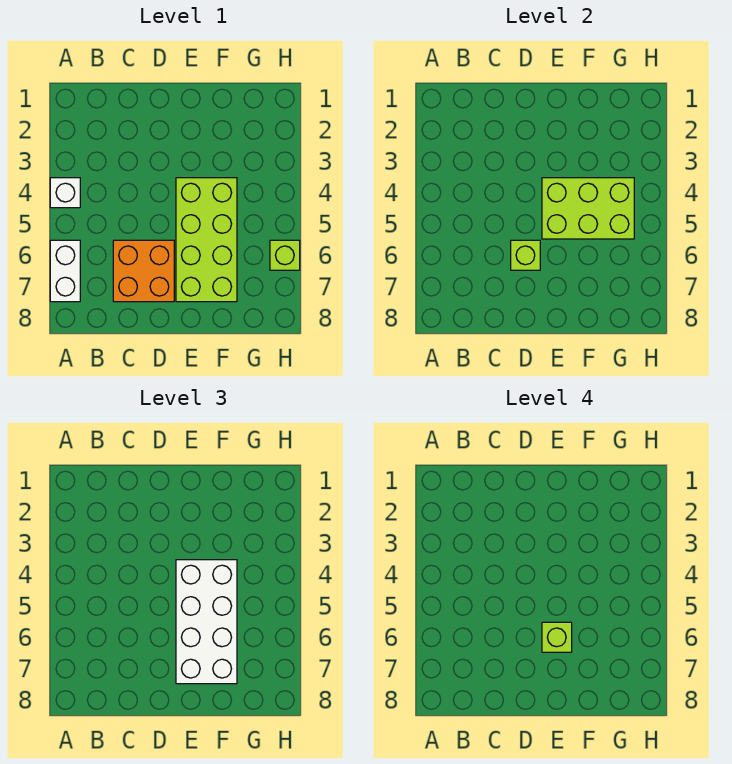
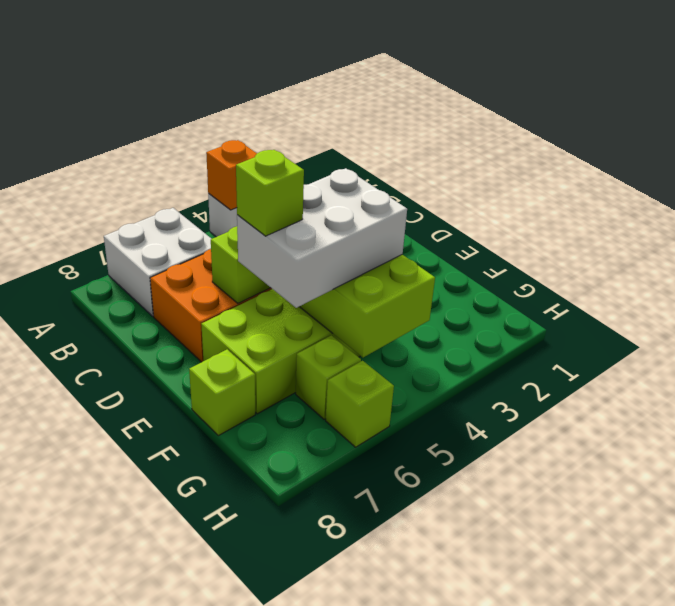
none -> orange brick A4 level 2
white brick A6:A7 level 1 -> white brick A6:B7 level 1
white brick E4:F7 level 3 -> white brick E4:F6 level 3
none -> lime brick F8 level 1
none -> lime brick G6 level 1

